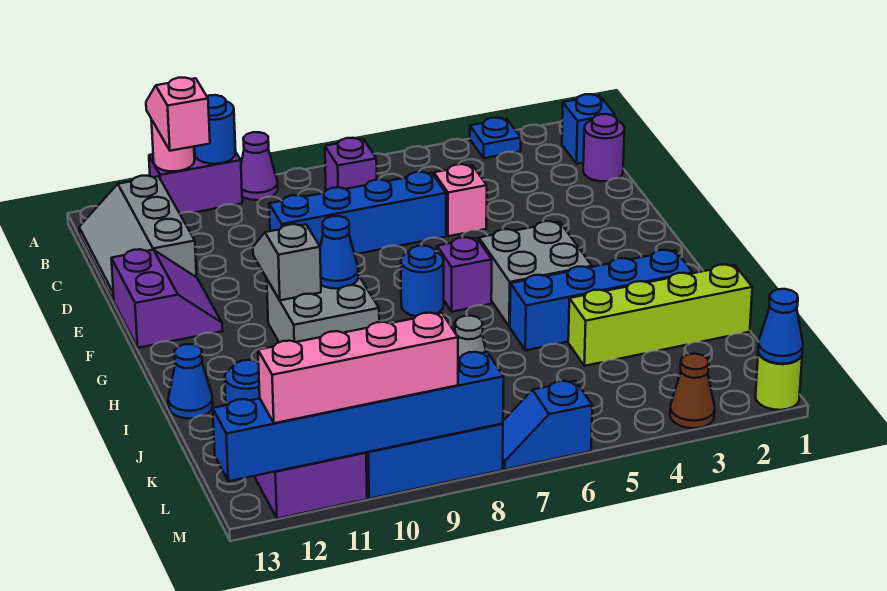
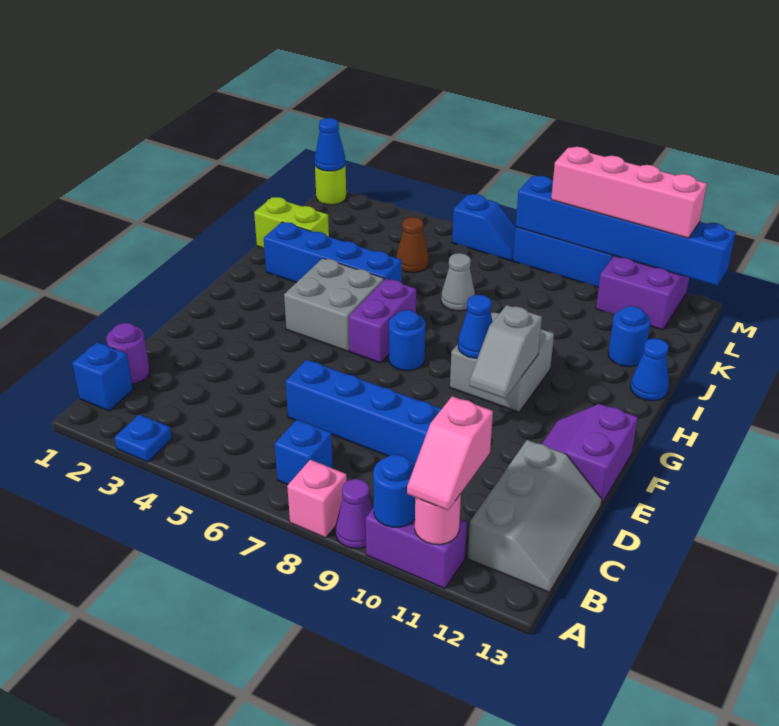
purple brick B7 level 1 -> blue brick B7 level 1
pink brick D5 level 1 -> pink brick A8 level 1
purple brick G6 level 1 -> purple brick G6:H6 level 1
lime brick J1:J4 level 1 -> lime brick J1:J2 level 1
brown cone M3 level 1 -> brown cone K5 level 1

